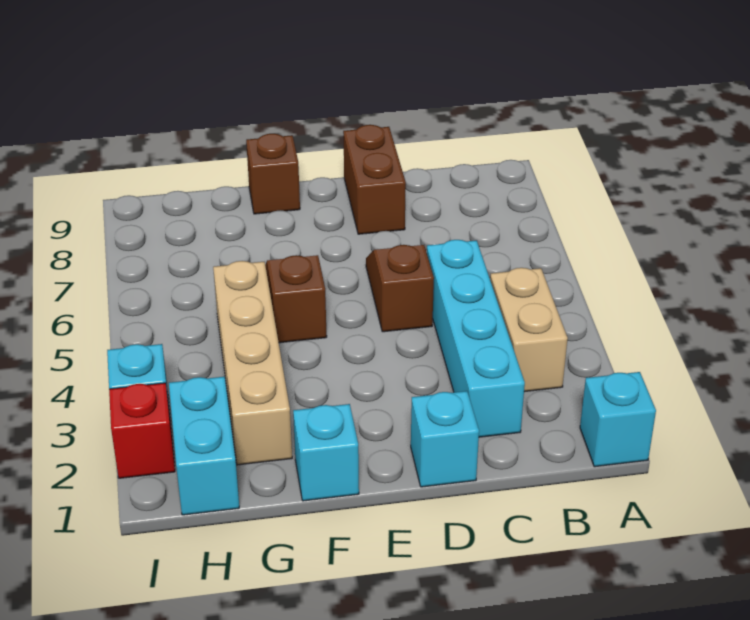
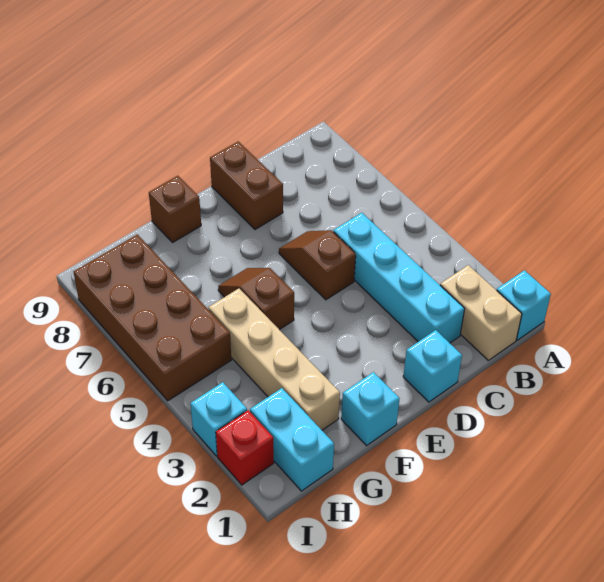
tan brick B3:B4 level 1 -> tan brick B1:B2 level 1
none -> brown brick H5:I8 level 1

